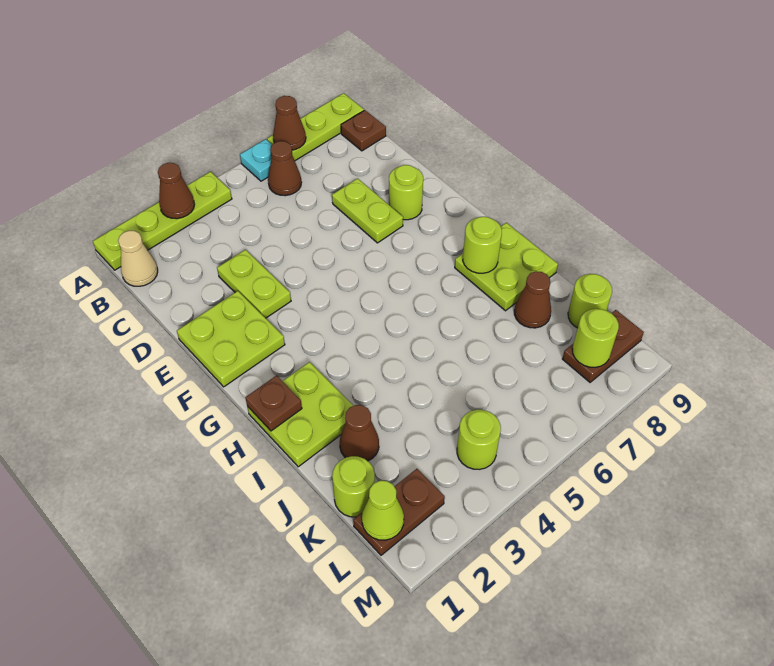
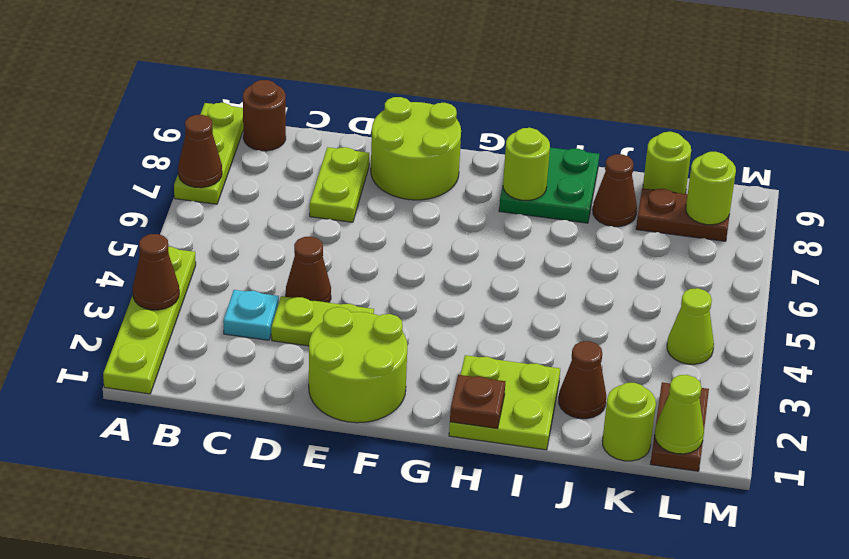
cyan plate A6 level 1 -> cyan plate C3 level 1
tan cone B1 level 1 -> none
brown cone B6 level 1 -> brown cone D4 level 1
brown plate B9 level 1 -> brown round brick B9 level 1
lime plate D7:E7 level 1 -> lime plate D7:D8 level 1
lime plate E1:F2 level 1 -> lime round brick E1:F2 level 1
lime round brick E8 level 1 -> lime round brick E8:F9 level 1
lime plate H8:I9 level 1 -> green plate H8:I9 level 1
lime round brick L4 level 1 -> lime cone L4 level 1
brown plate L8:L9 level 1 -> brown plate K8:L8 level 1

